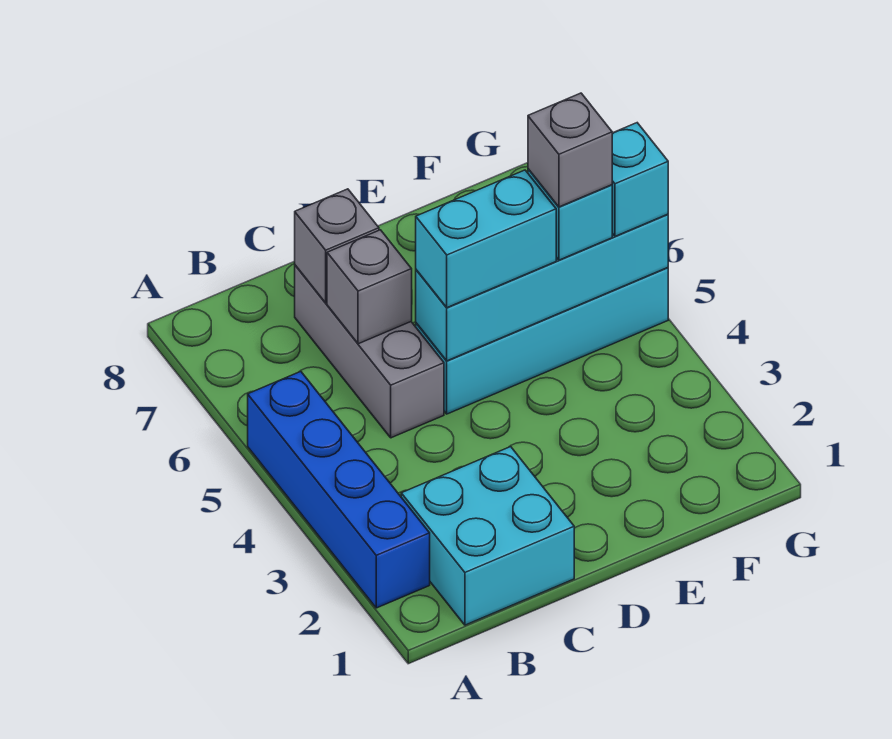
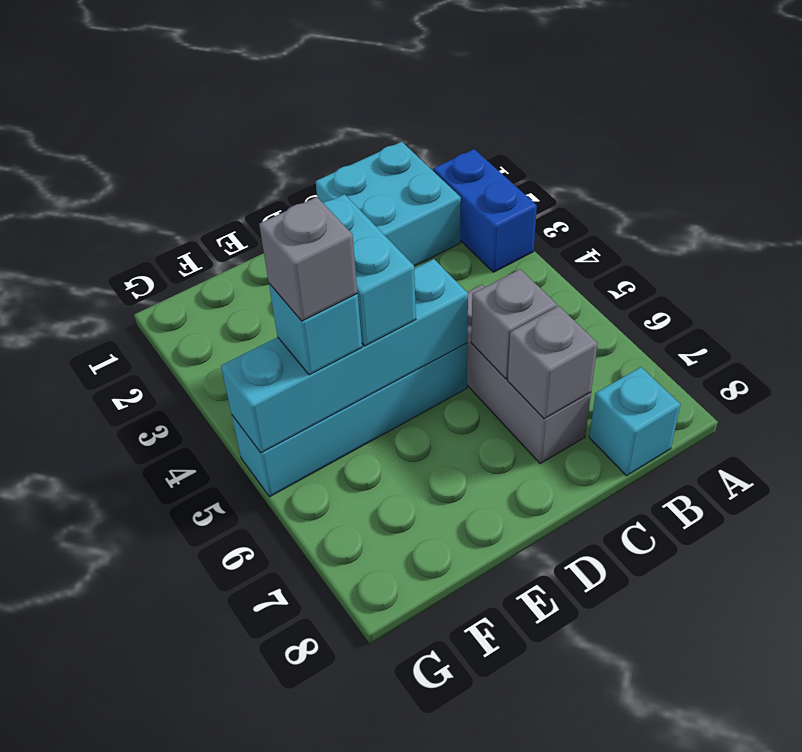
blue brick A2:A5 level 1 -> blue brick A2:A3 level 1
cyan brick D5:E5 level 3 -> cyan brick E4:E5 level 3
cyan brick G5 level 3 -> cyan brick B8 level 1

